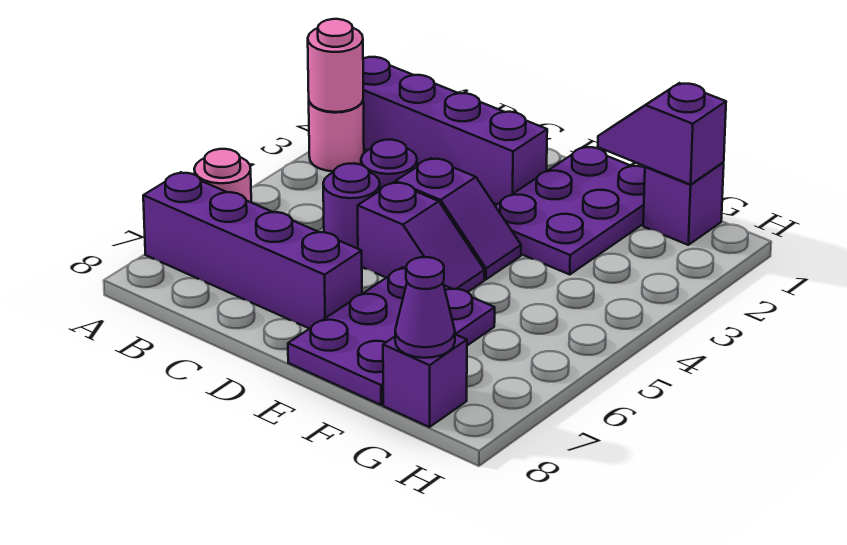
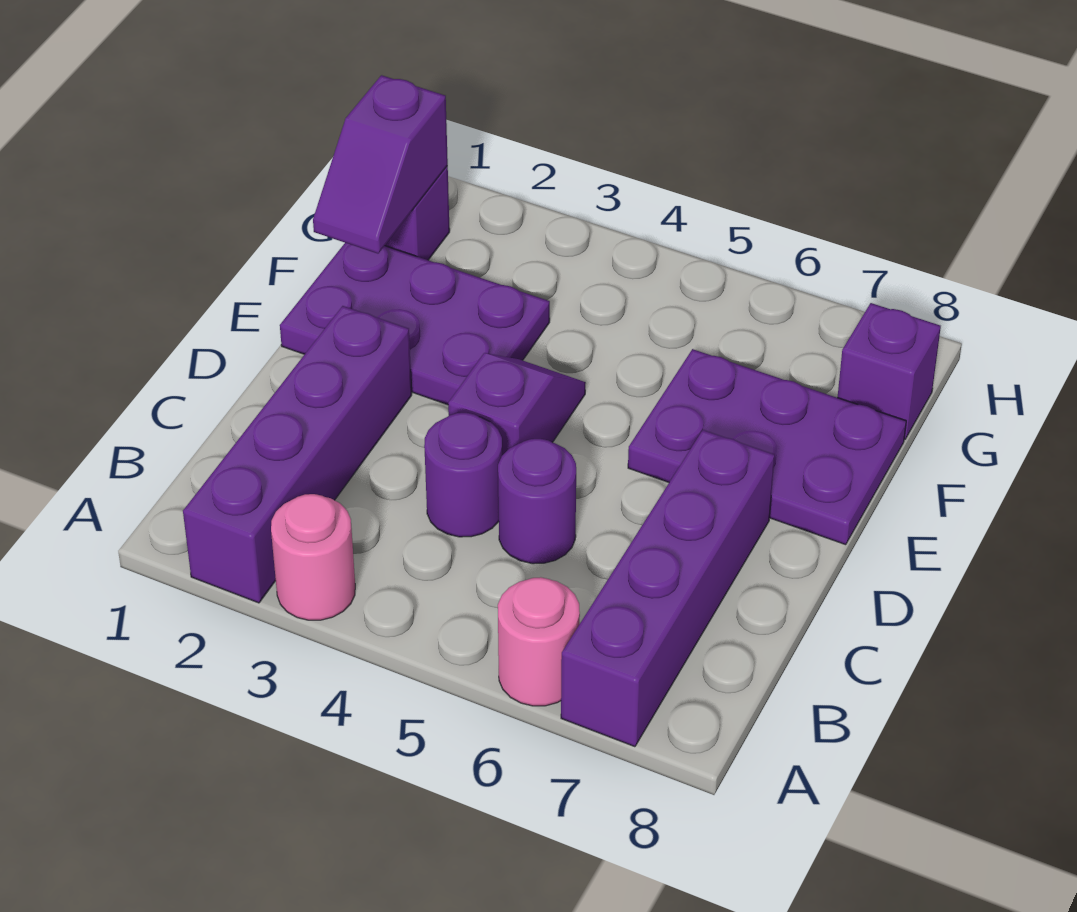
pink round brick A3 level 2 -> none
purple slope D5:E5 level 1 top D -> none
purple cone G8 level 2 -> none

